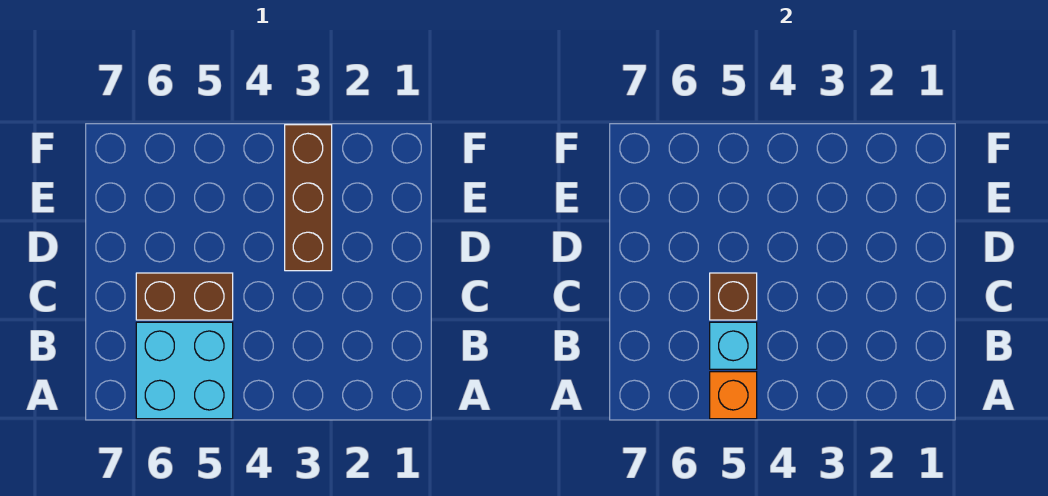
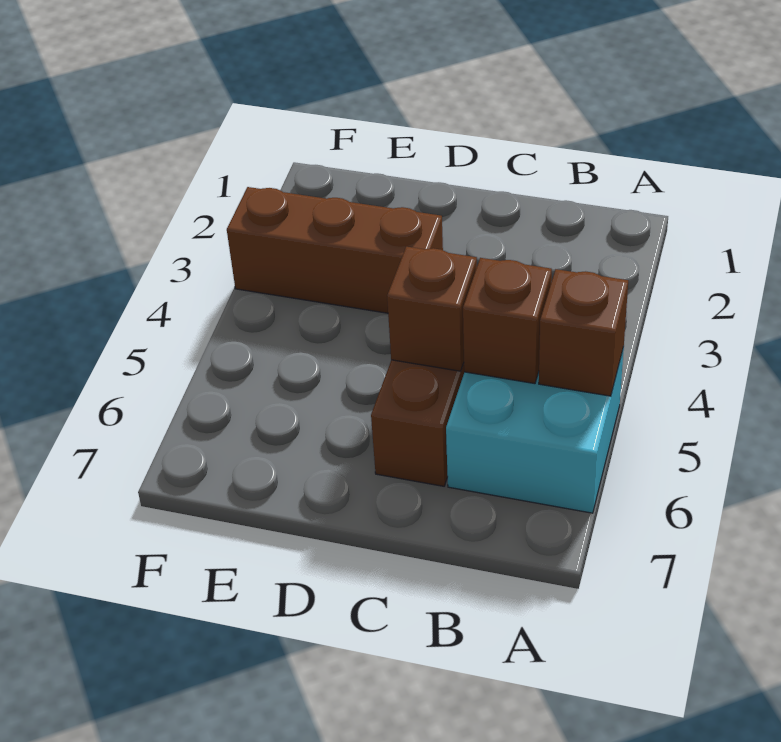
orange brick A5 level 2 -> brown brick A5 level 2
cyan brick B5 level 2 -> brown brick B5 level 2

